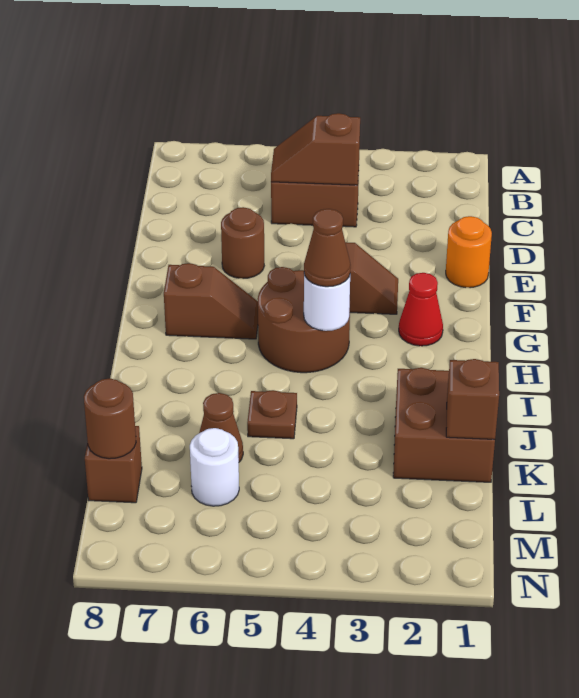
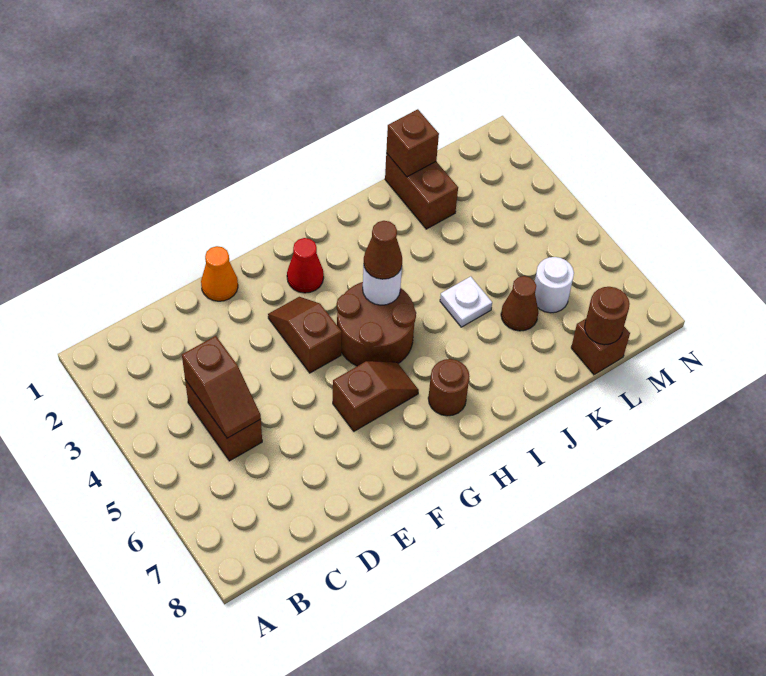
orange round brick E1 level 1 -> orange cone E1 level 1
brown round brick E6 level 1 -> brown round brick H7 level 1
brown slope G6:G7 level 1 top 7 -> brown slope F6:G6 level 1 top F
brown brick J1:K2 level 1 -> brown brick K1:K2 level 1
brown plate J5 level 1 -> white plate J5 level 1

